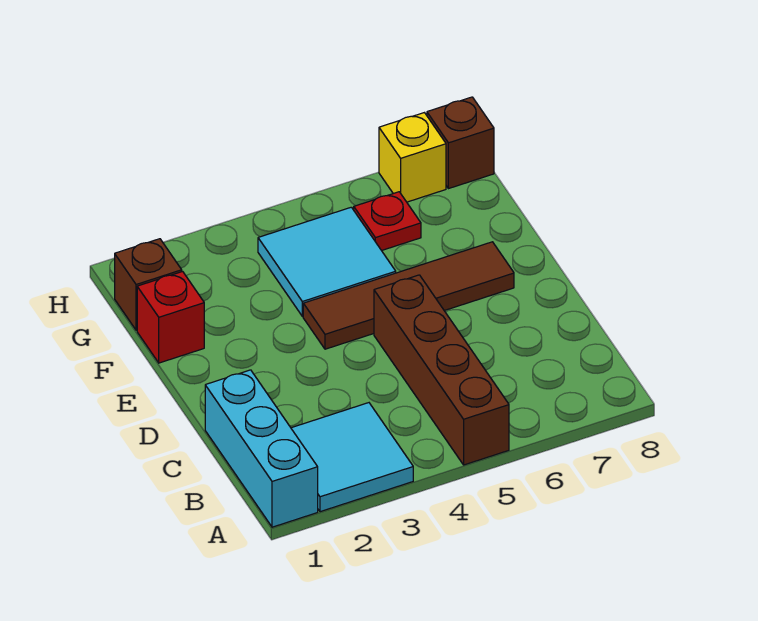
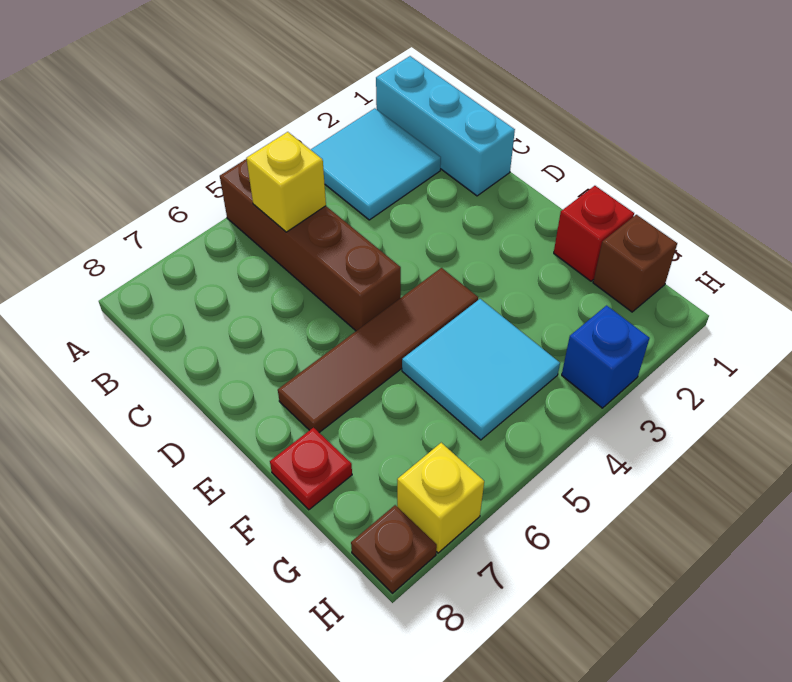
none -> yellow brick B5 level 2
red plate G6 level 1 -> red plate F8 level 1
none -> blue brick H3 level 1
brown brick H8 level 1 -> brown plate H8 level 1

